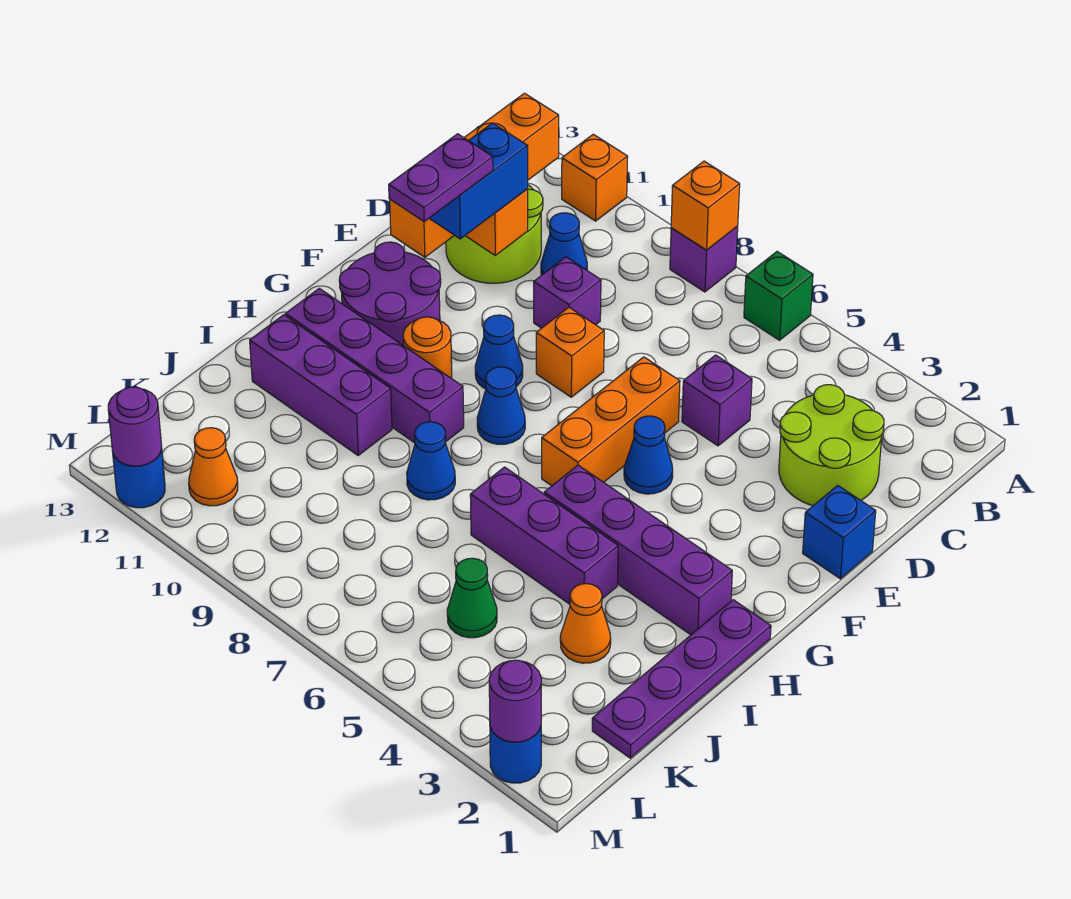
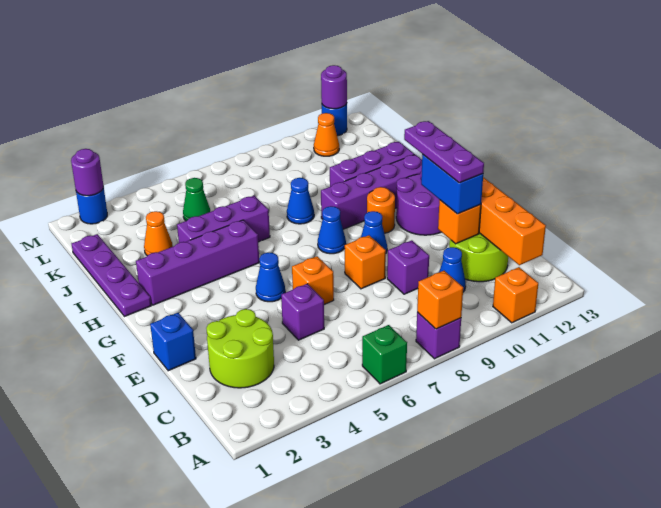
orange brick E6:G6 level 1 -> orange brick E6 level 1
purple plate E11:F11 level 4 -> purple plate D11:F11 level 4

